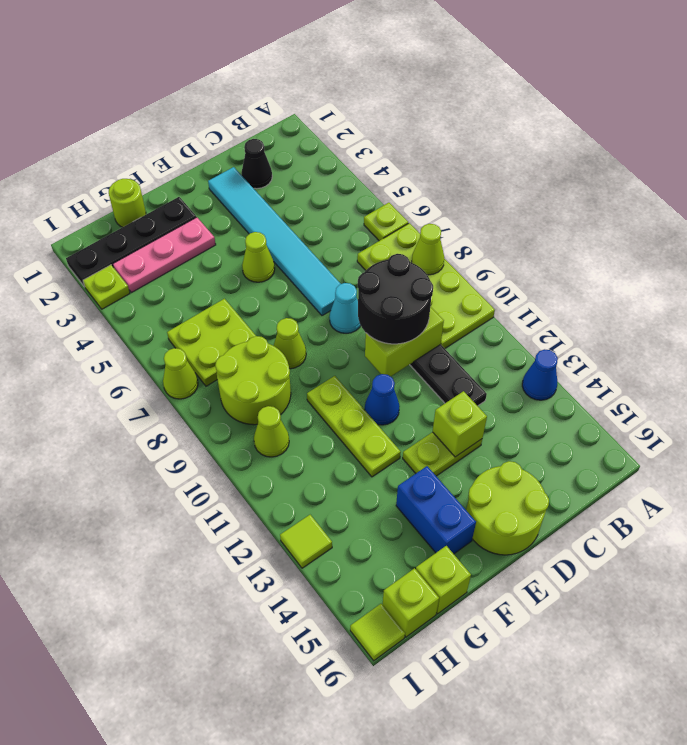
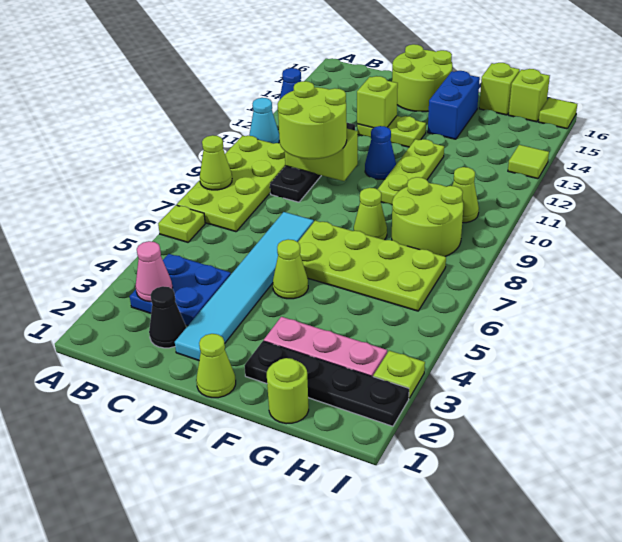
none -> blue plate B3:C4 level 1
none -> pink cone B3 level 2
black round brick C9:D10 level 3 -> lime round brick C9:D10 level 3
cyan cone D8 level 1 -> cyan cone A11 level 1
lime plate G6:H7 level 1 -> lime plate E6:H7 level 1
lime cone I7 level 1 -> lime cone E1 level 1

